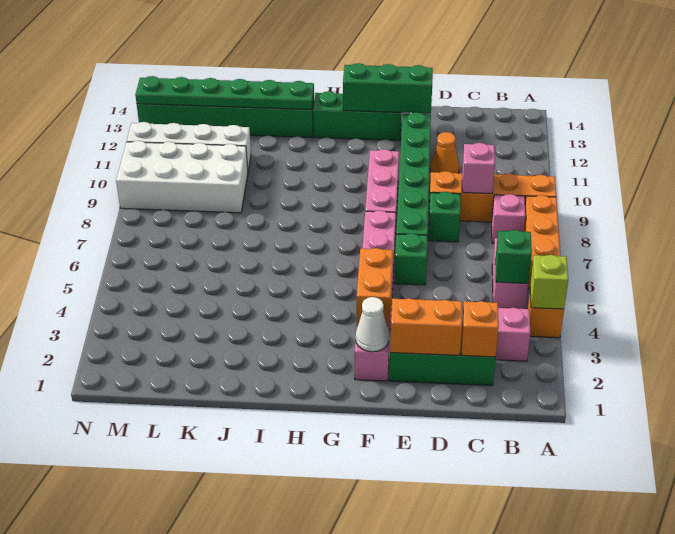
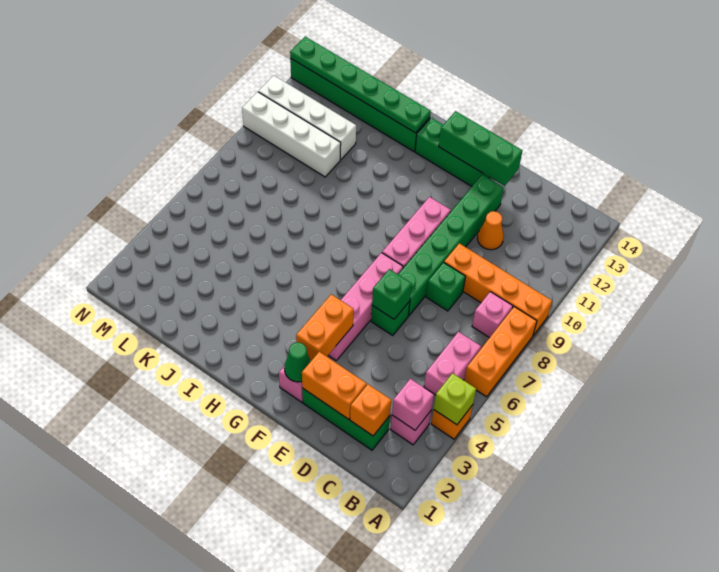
green brick B5 level 2 -> green brick E6 level 2
pink brick C9 level 2 -> pink brick B3 level 2
white cone F2 level 2 -> green cone F2 level 2
white brick K9:N10 level 1 -> white brick K10:N10 level 1

